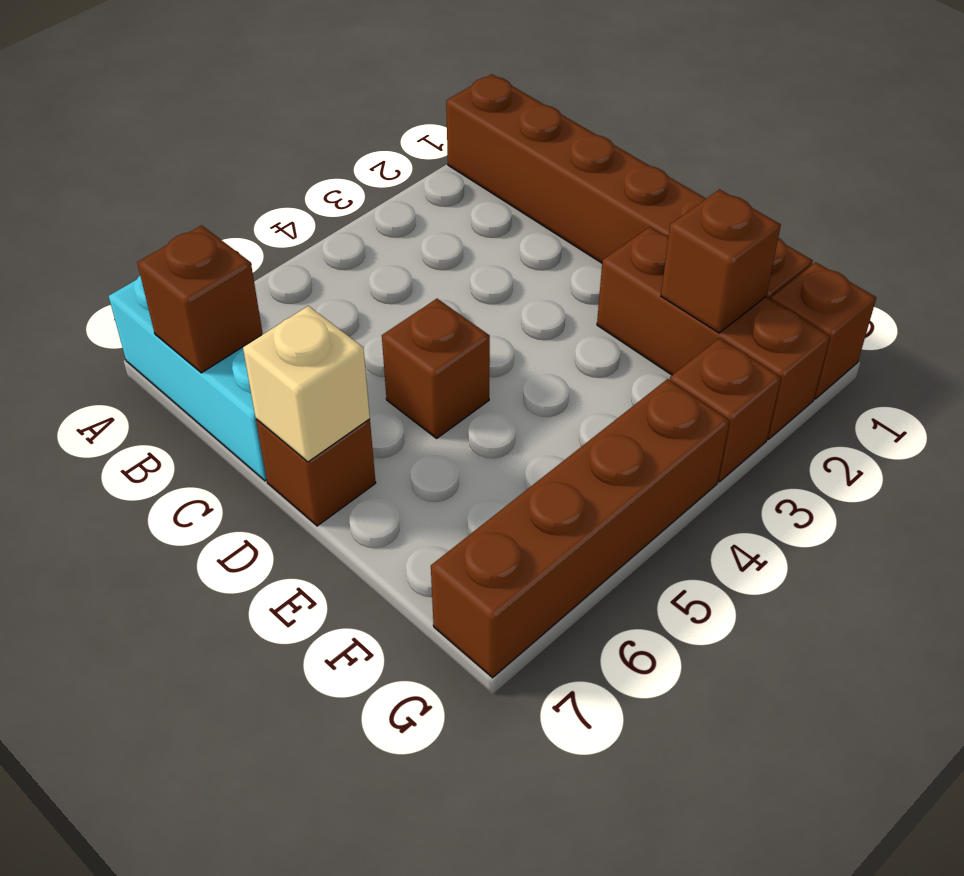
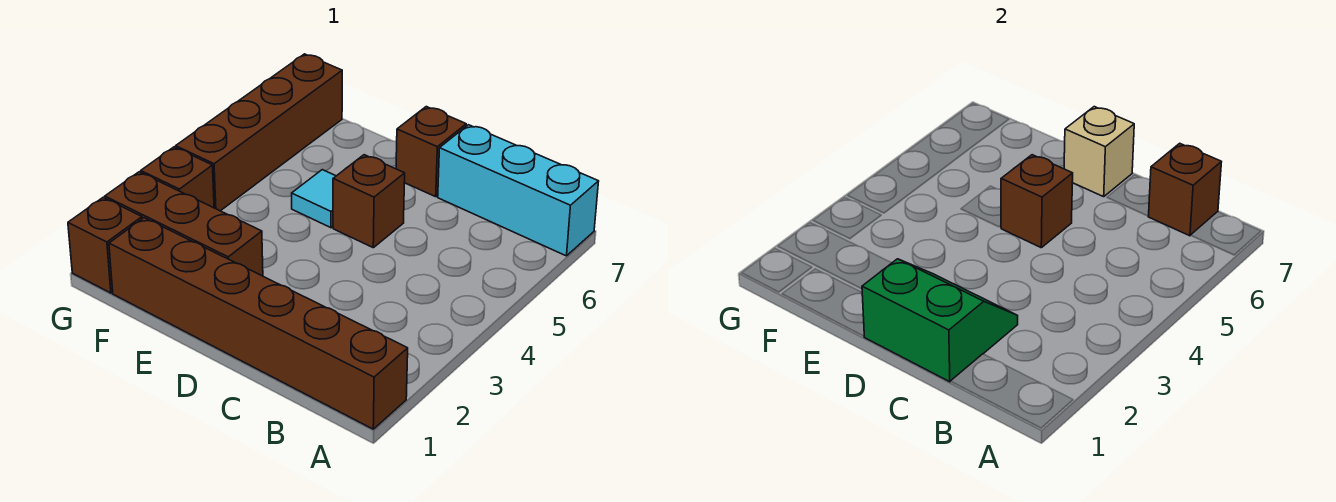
none -> green slope C1:D2 level 2 top 1
none -> cyan tile E5 level 1
brown brick F2 level 2 -> brown brick D5 level 2

